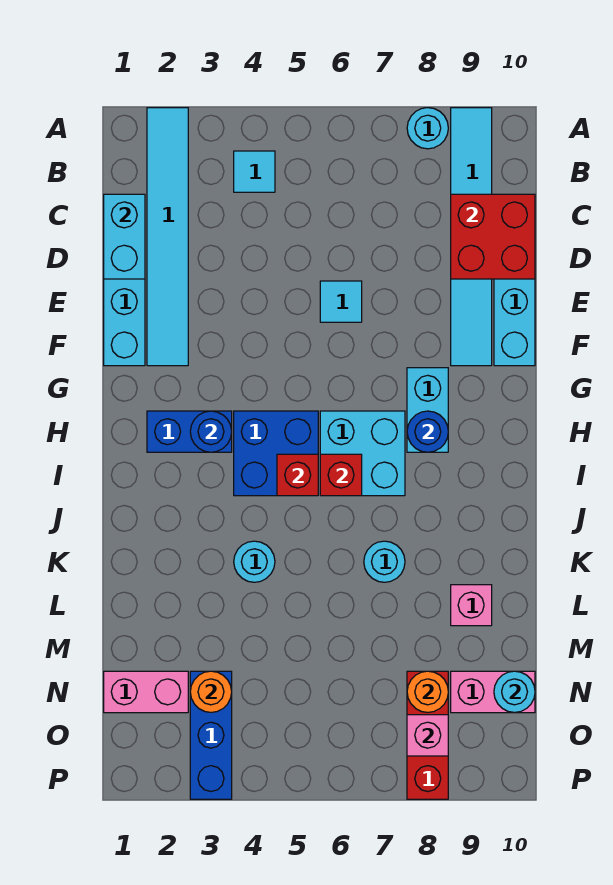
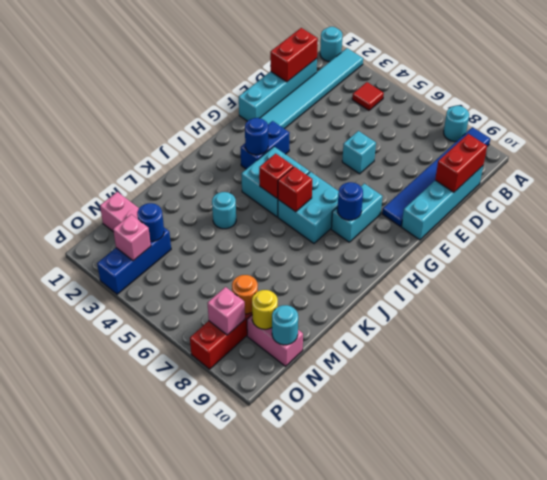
cyan tile A9:F9 level 1 -> blue tile A9:F9 level 1
cyan tile B4 level 1 -> red tile B4 level 1
cyan brick C1:D1 level 2 -> red brick C1:D1 level 2
red brick C9:D10 level 2 -> red brick C10:D10 level 2
cyan tile E6 level 1 -> cyan brick E6 level 1
blue brick H2:H3 level 1 -> blue brick G3:H3 level 1
blue brick H4:I5 level 1 -> cyan brick H4:I5 level 1
cyan round brick K7 level 1 -> cyan round brick A1 level 1
pink brick L9 level 1 -> pink brick O3 level 2
orange round brick N3 level 2 -> blue round brick N3 level 2
none -> yellow round brick N9 level 2

